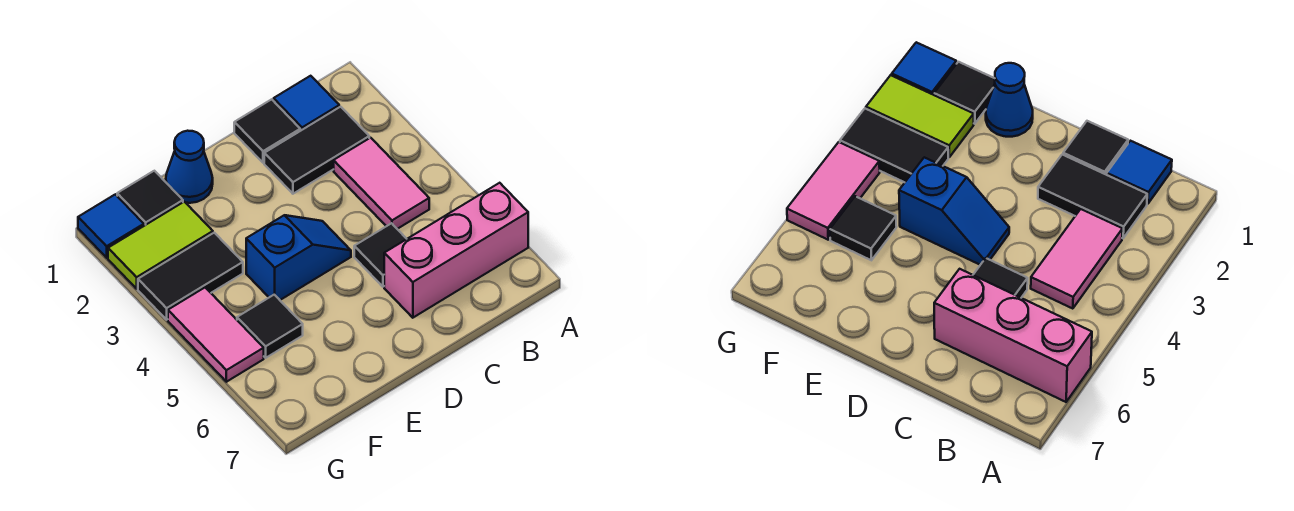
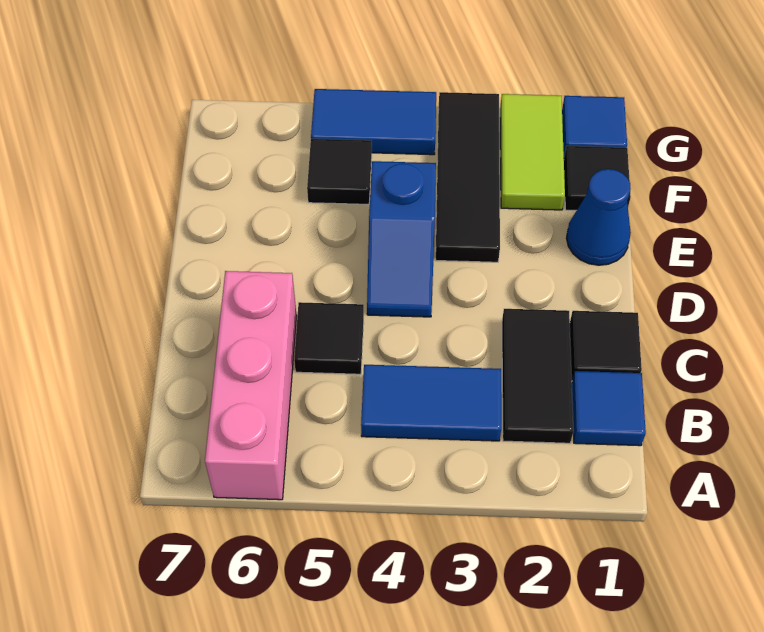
pink tile B3:B4 level 1 -> blue tile B3:B4 level 1
black tile F3:G3 level 1 -> black tile E3:G3 level 1
pink tile G4:G5 level 1 -> blue tile G4:G5 level 1

